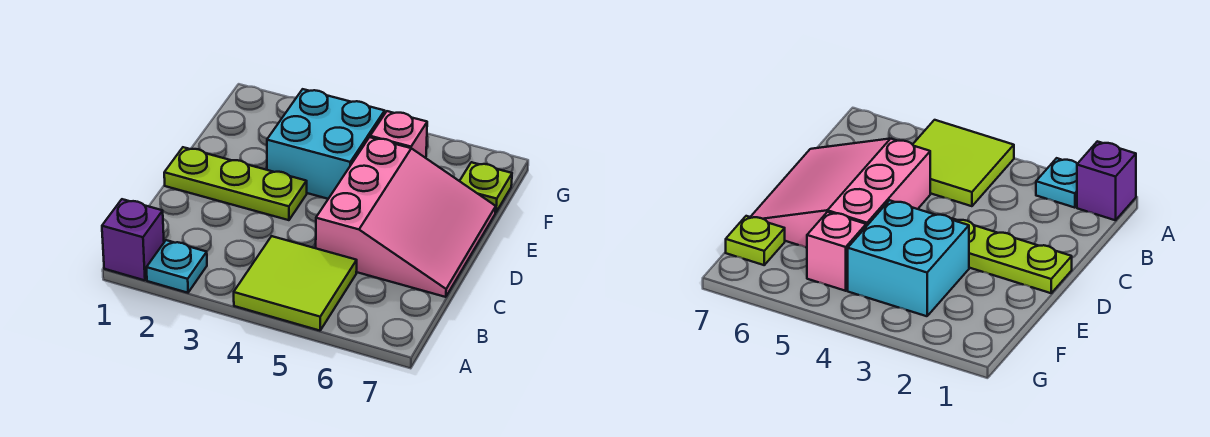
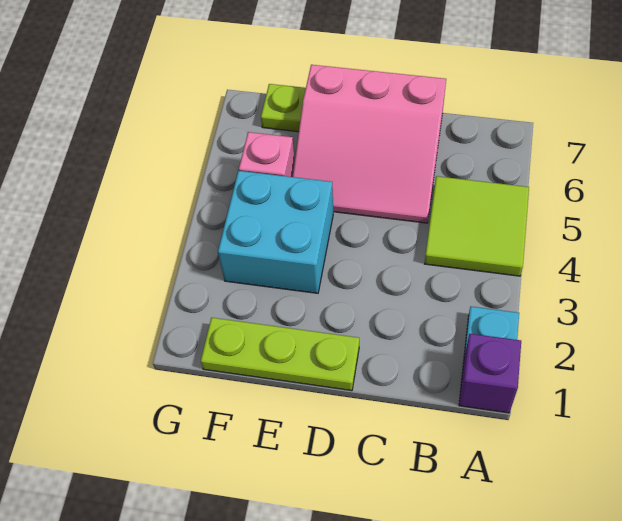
pink slope C5:E7 level 1 top 5 -> pink slope C5:E7 level 1 top 7
lime plate D1:D3 level 1 -> lime plate D1:F1 level 1

